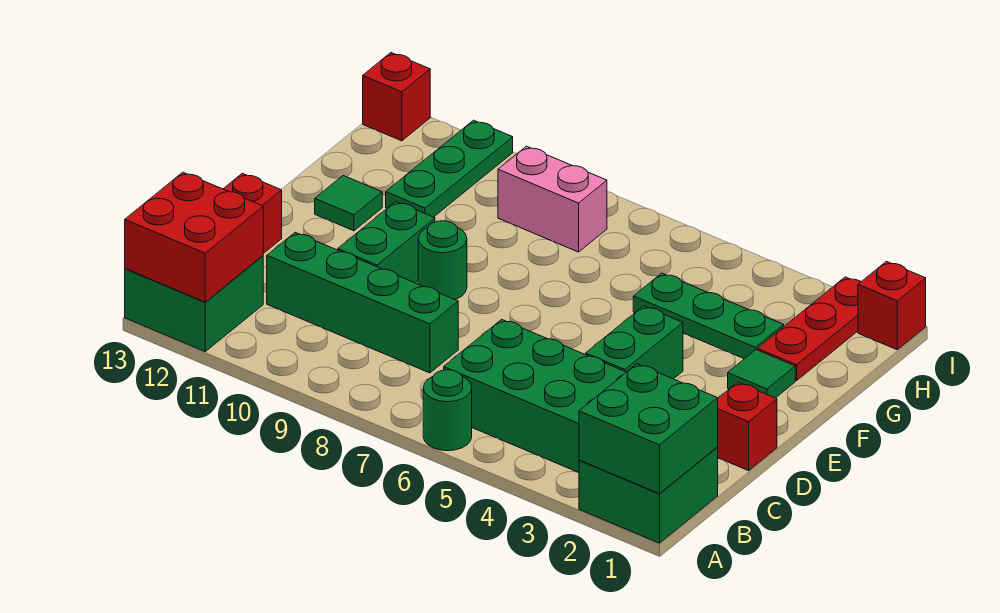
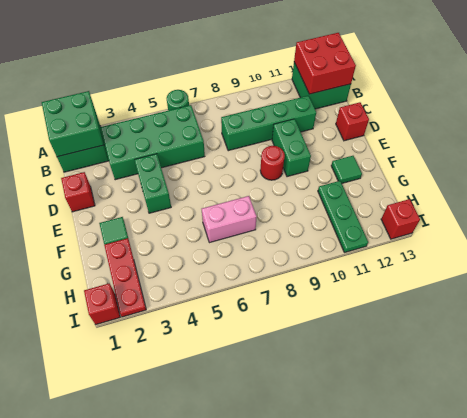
green round brick E9 level 1 -> red round brick E9 level 1
green plate G3:G5 level 1 -> none
pink brick H8:H9 level 1 -> pink brick G6:G7 level 1

